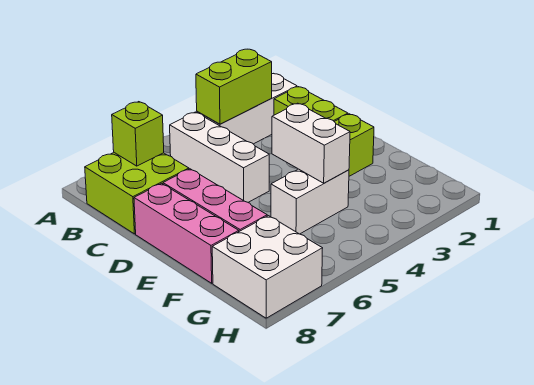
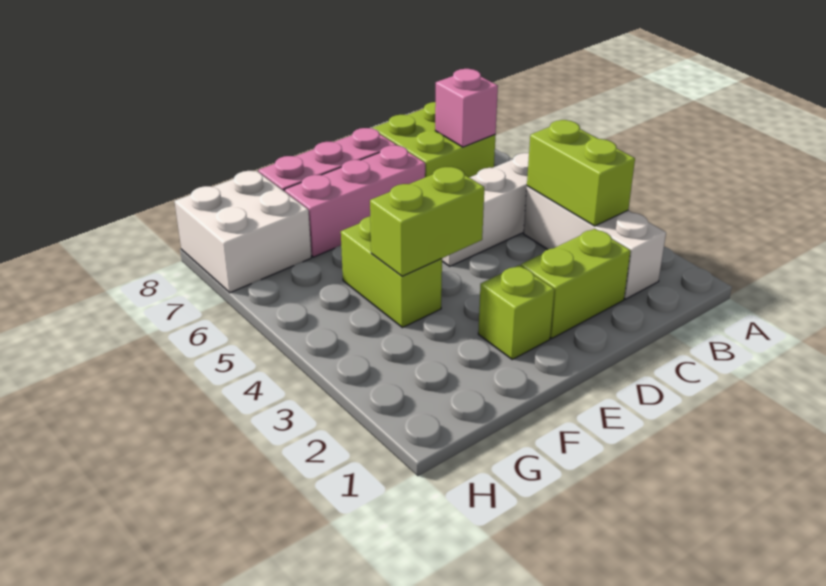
lime brick B7 level 2 -> pink brick B7 level 2
white brick E4:F4 level 2 -> lime brick E4:F4 level 2
white brick F4:F5 level 1 -> lime brick F4:F5 level 1

